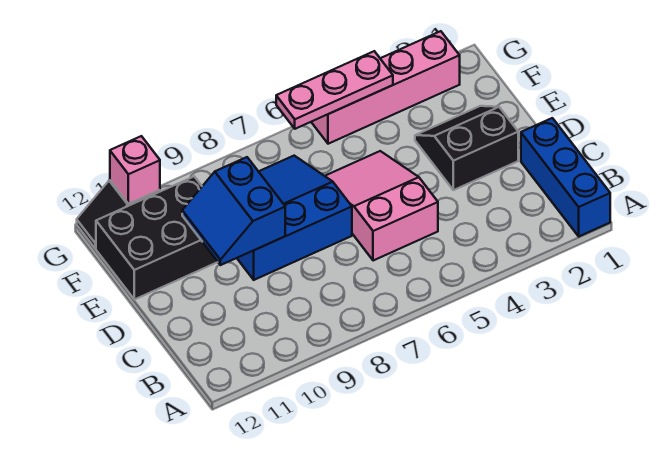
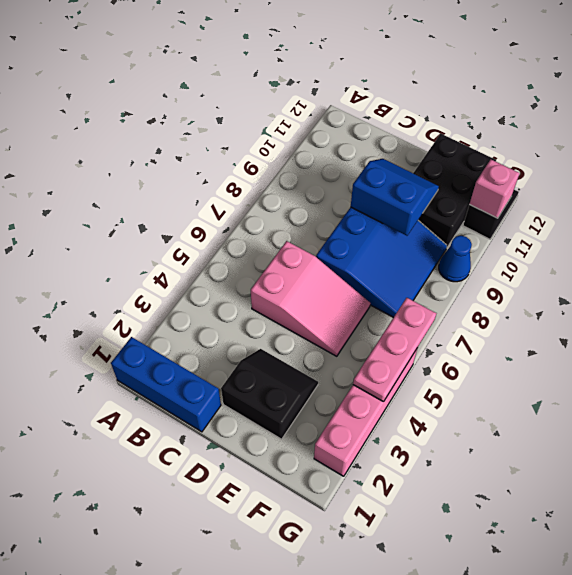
black slope D2:E3 level 1 top D -> black slope D2:E3 level 1 top 2
none -> blue cone G9 level 1

